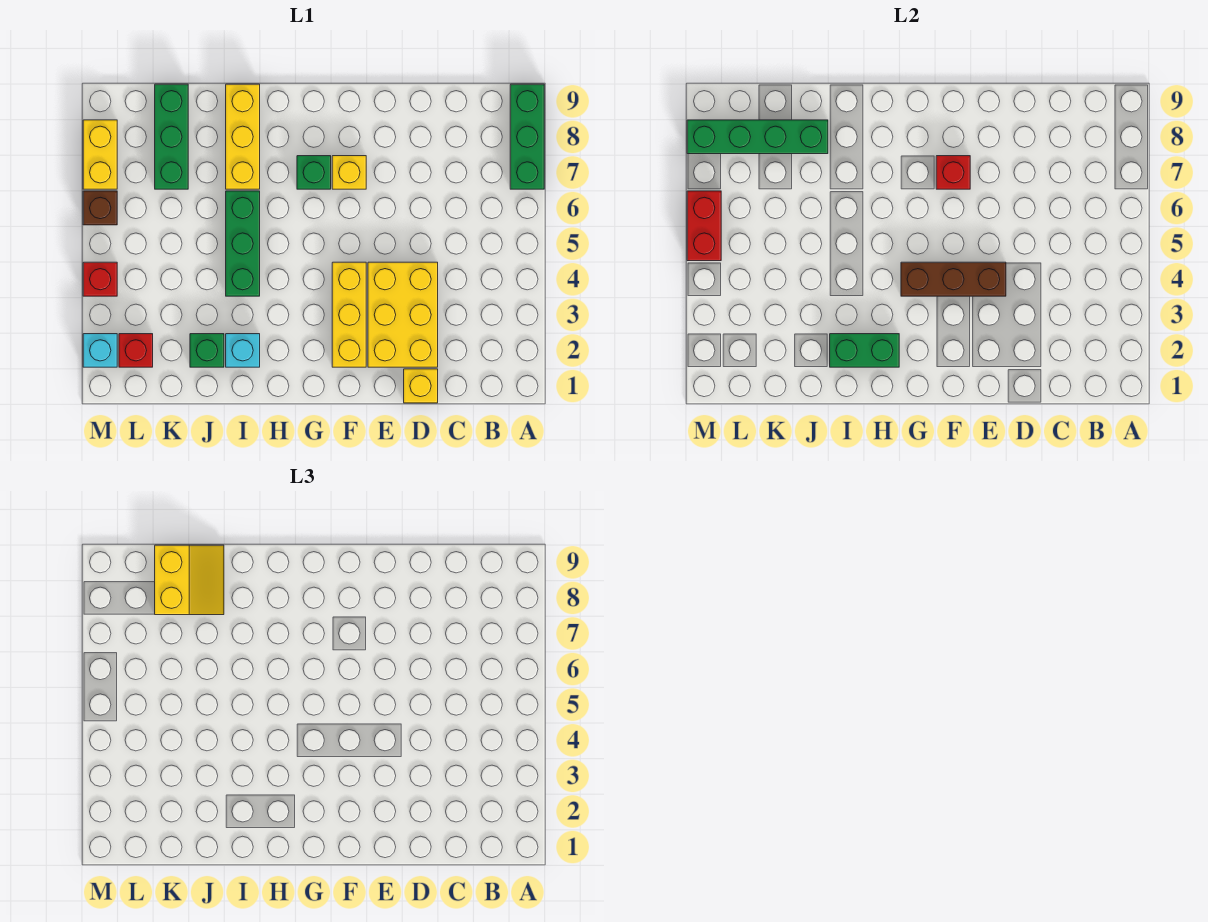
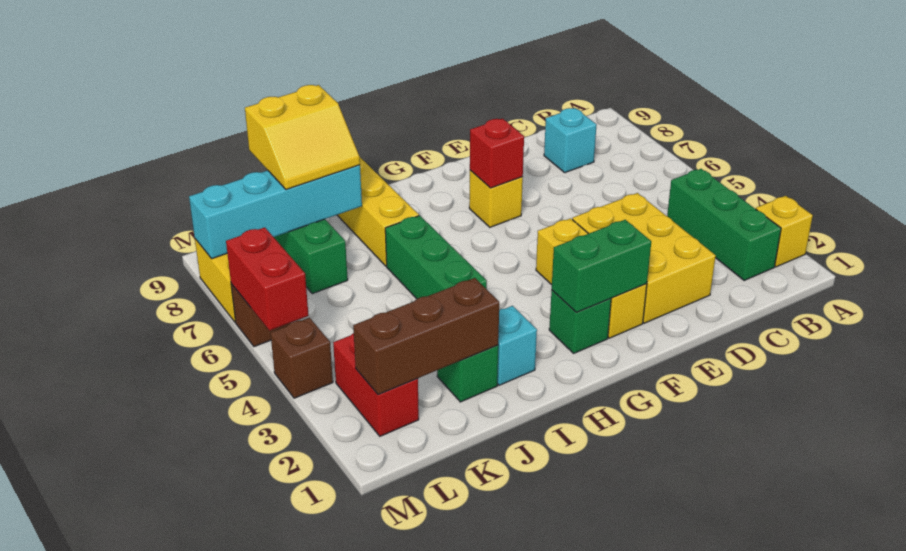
green brick A7:A9 level 1 -> green brick B2:B4 level 1
yellow brick D1 level 1 -> yellow brick A2 level 1
brown brick E4:G4 level 2 -> brown brick J2:L2 level 2
green brick G7 level 1 -> green brick G2 level 1
green brick H2:I2 level 2 -> green brick F2:G2 level 2
green brick J8:M8 level 2 -> cyan brick J8:M8 level 2
yellow slope J8:K9 level 3 top K -> yellow slope J8:K9 level 3 top 9
red brick L2 level 1 -> red brick L2:L3 level 1
cyan brick M2 level 1 -> cyan brick C8 level 1
red brick M4 level 1 -> brown brick M4 level 1

